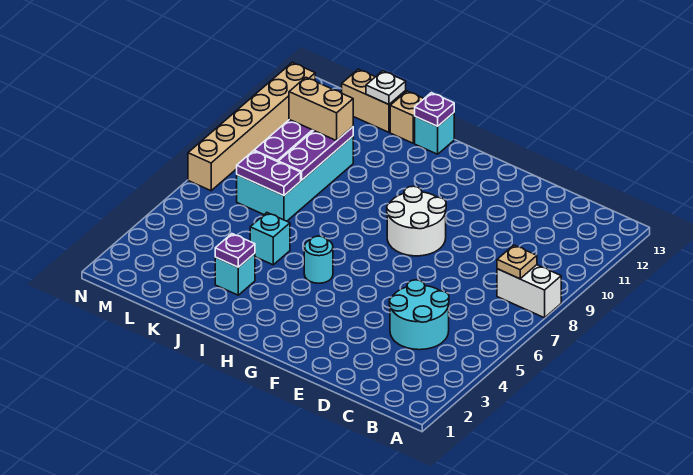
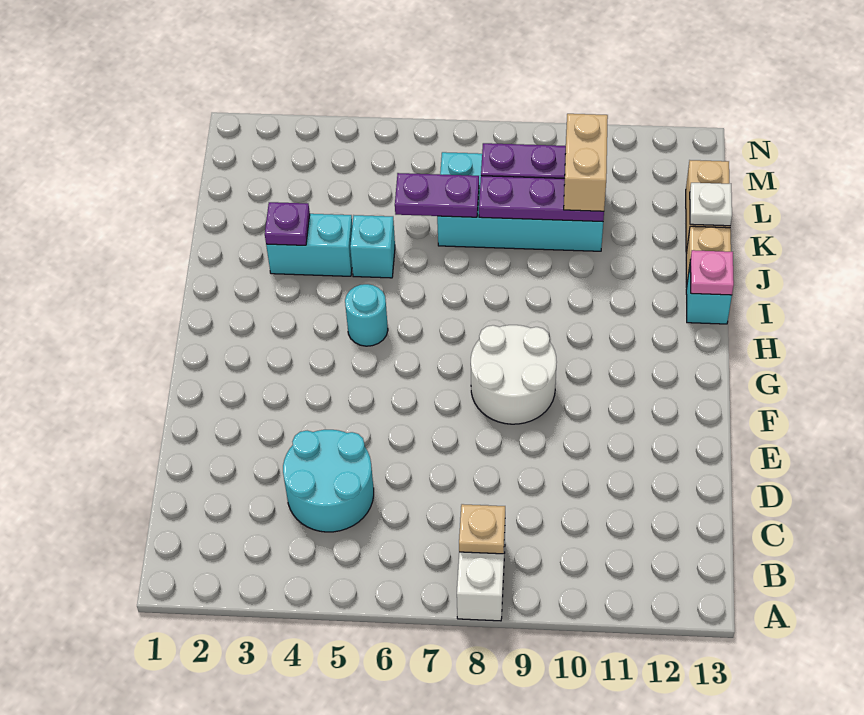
purple plate I13 level 2 -> pink plate I13 level 2
cyan brick J3 level 1 -> cyan brick J3:J4 level 1
purple plate K7:L7 level 2 -> purple plate K6:K7 level 2
tan brick N7:N12 level 1 -> none

